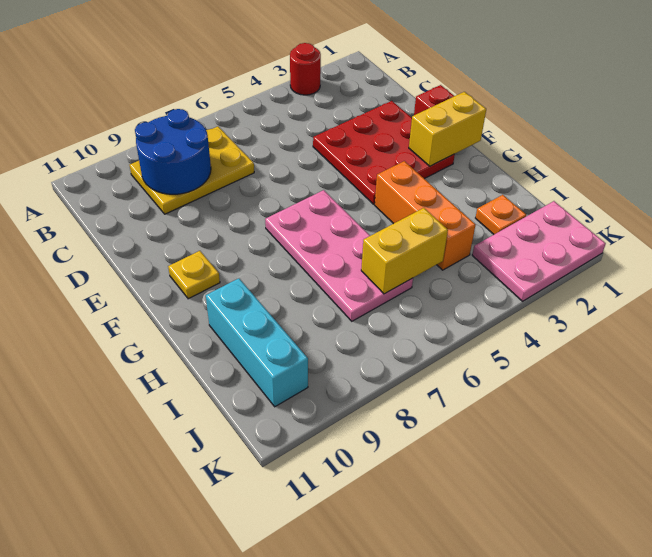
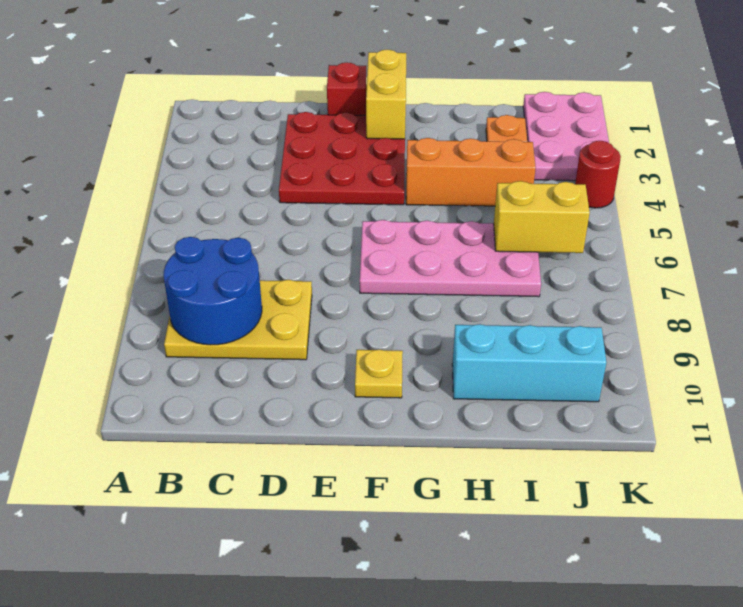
red round brick A3 level 1 -> red round brick K4 level 1
yellow plate B7:C9 level 1 -> yellow plate B8:D9 level 1
yellow brick I5:I6 level 2 -> yellow brick I6:J6 level 2

